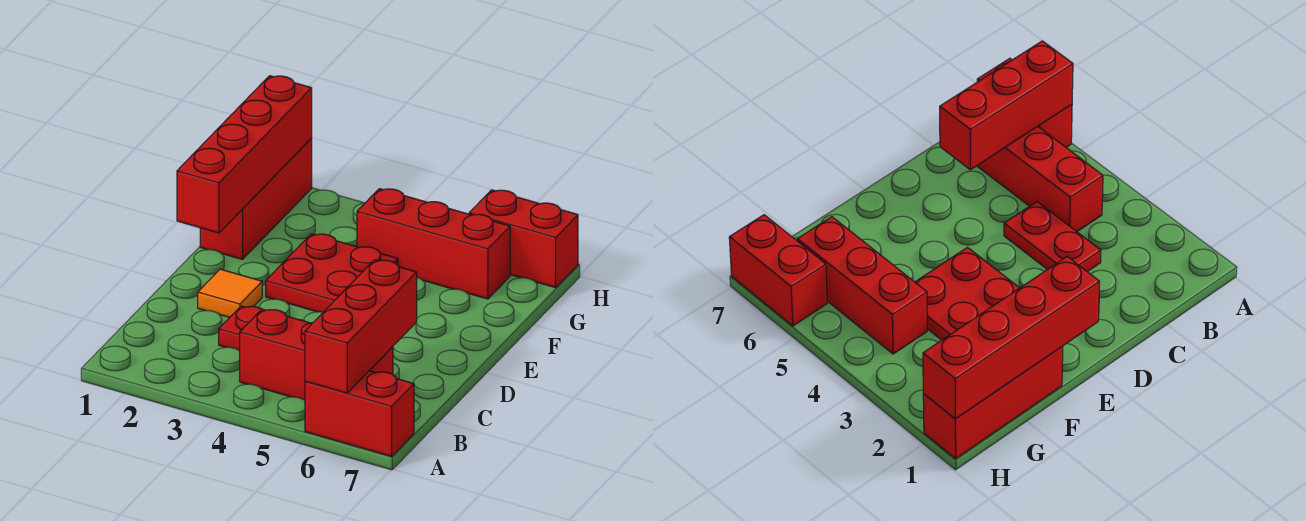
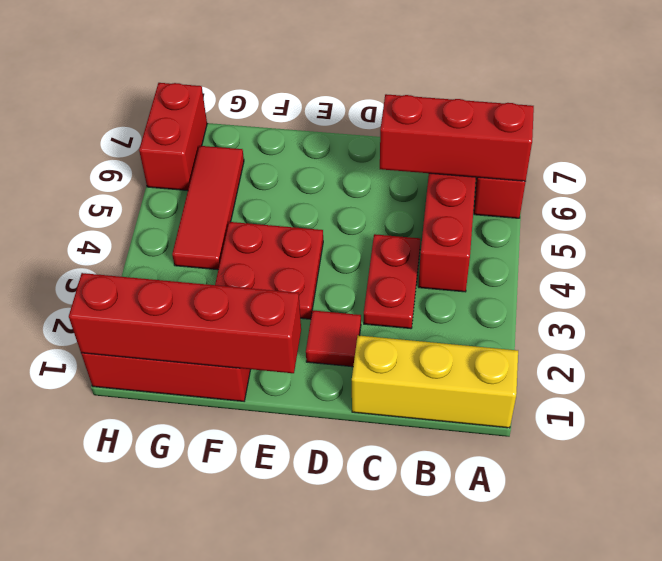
none -> yellow brick A1:C1 level 1
orange tile D2 level 1 -> red tile D2 level 1
red brick G4:G6 level 1 -> red tile G4:G6 level 1

